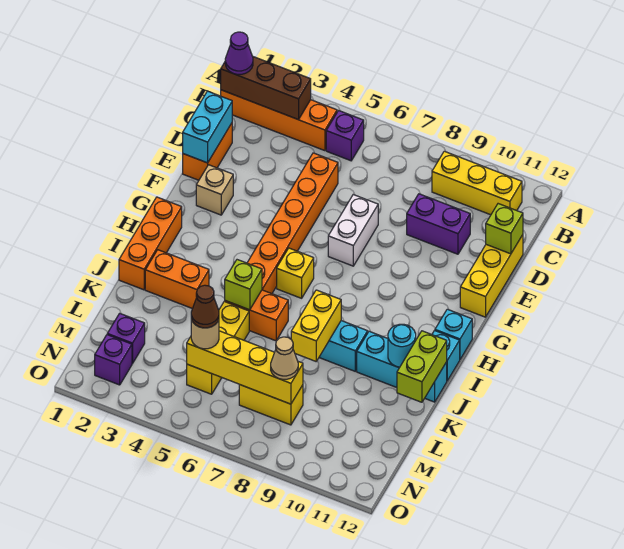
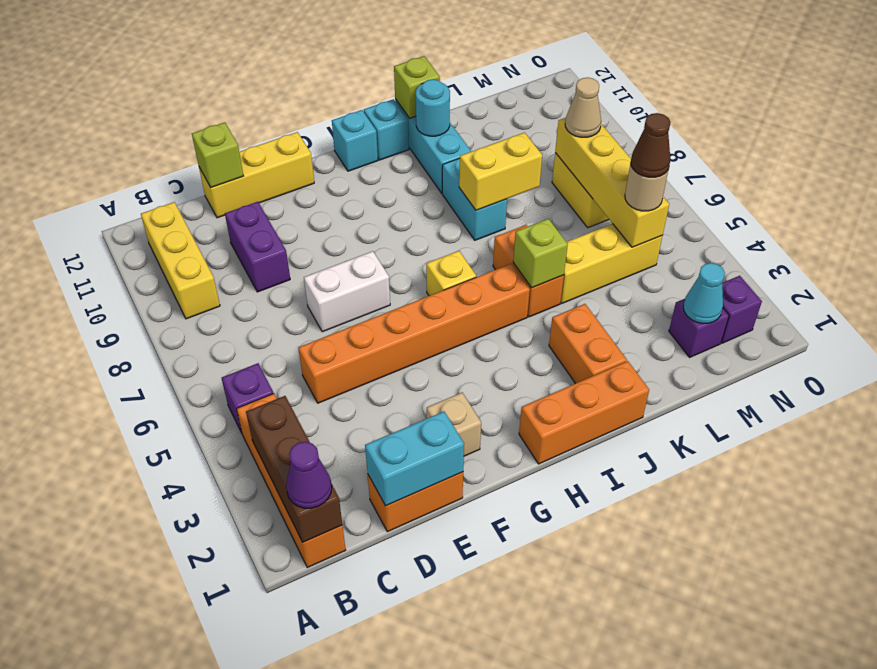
lime brick J12:K12 level 2 -> lime brick J12 level 2
none -> cyan cone M2 level 2

